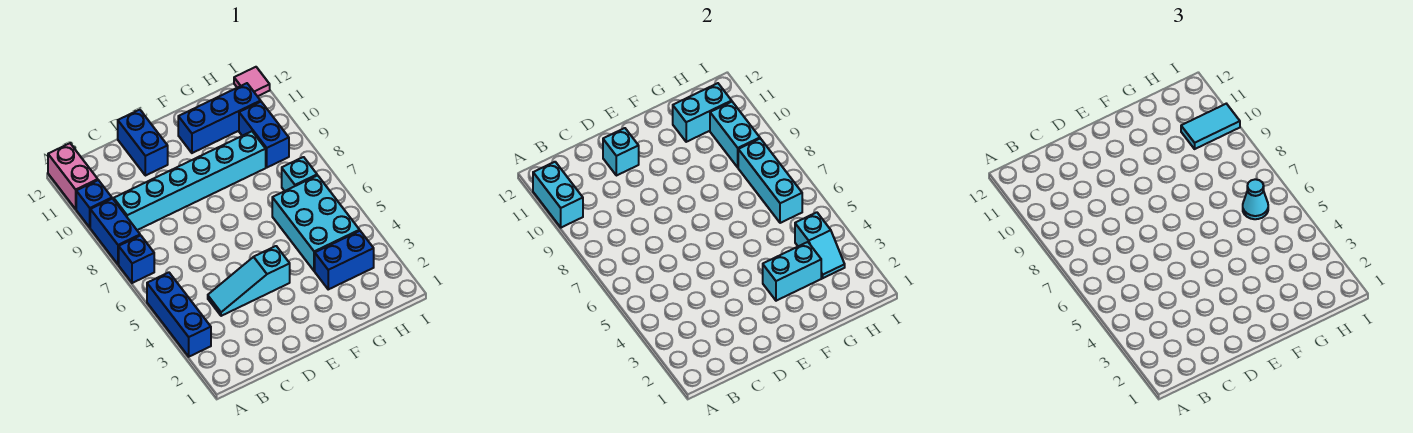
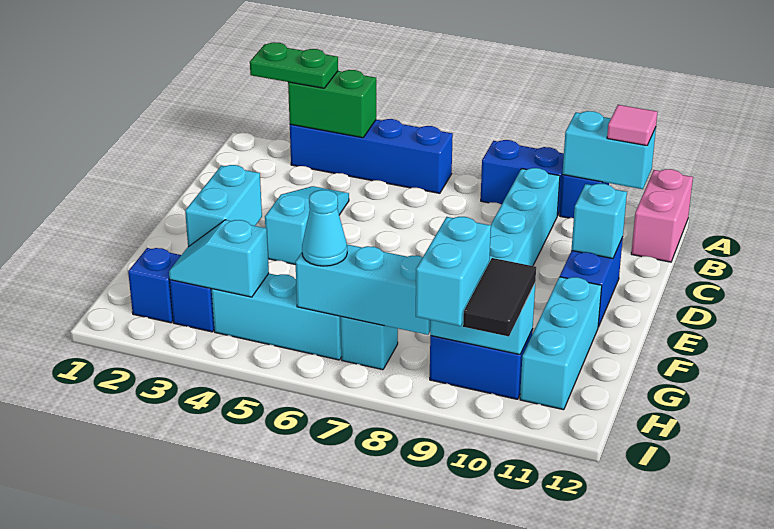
none -> green plate A2:A3 level 3
blue brick A3:A5 level 1 -> blue brick A3:A6 level 1
none -> green brick A3:A4 level 2
blue brick A7 level 1 -> blue brick H2 level 1
pink brick A11:A12 level 1 -> pink brick A12:B12 level 1
blue brick D11:D12 level 1 -> blue brick D11:E11 level 1
blue brick F11:H11 level 1 -> cyan brick F11:H11 level 1
cyan brick G4:H6 level 1 -> cyan brick H4:H6 level 1
cyan brick G11:H11 level 2 -> cyan brick H9:I9 level 3
cyan tile H10:I10 level 3 -> black tile H10:I10 level 3
pink tile I12 level 1 -> pink tile A11 level 3

